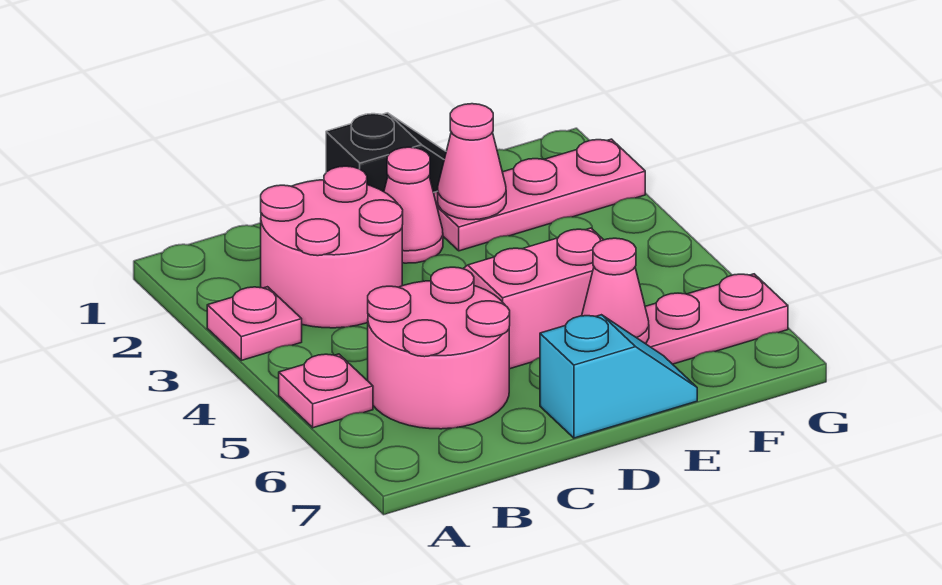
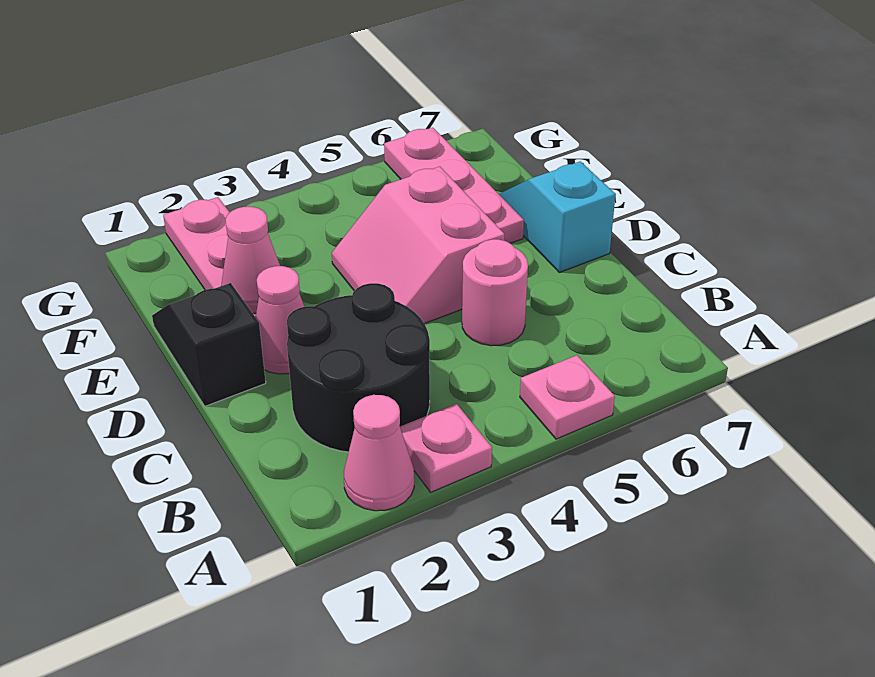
pink round brick B2:C3 level 1 -> black round brick B2:C3 level 1
pink round brick B5:C6 level 1 -> pink round brick C5 level 1
pink cone E6 level 2 -> pink cone A2 level 1

